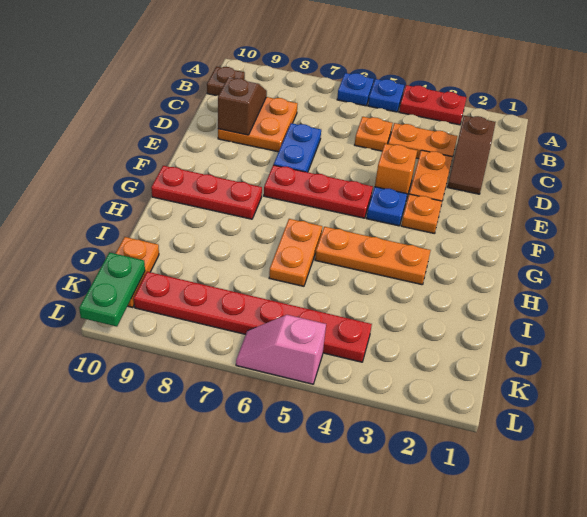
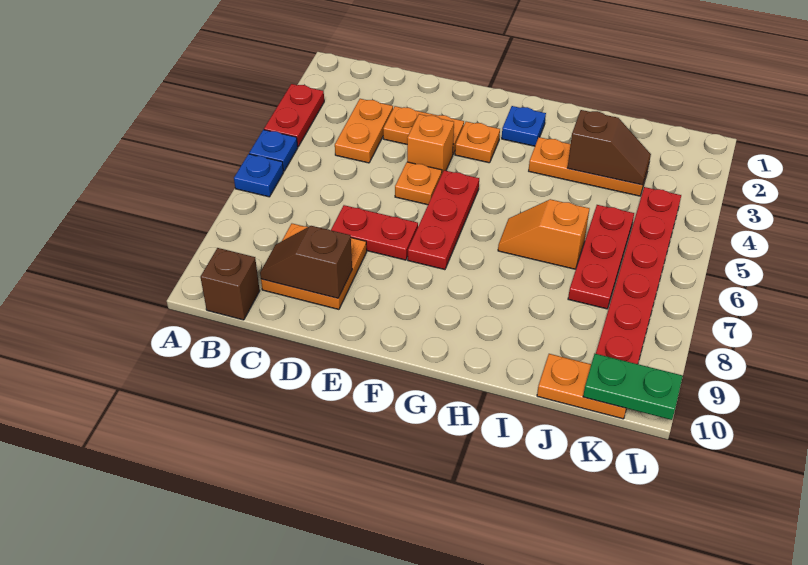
brown plate B10 level 1 -> brown brick B10 level 1
brown slope C2:D2 level 1 top C -> brown slope I3:J3 level 2 top I
orange plate C5 level 1 -> orange plate E5 level 1
blue plate D7:E7 level 1 -> red plate D7:E7 level 1
blue plate F4 level 1 -> blue plate G2 level 1
red plate G8:G10 level 1 -> red plate J5:J7 level 1
orange plate H3:H5 level 1 -> orange plate H3:J3 level 1
orange plate H6:I6 level 1 -> orange slope H6:I6 level 1 top I
pink slope L5:L6 level 1 top 5 -> none

